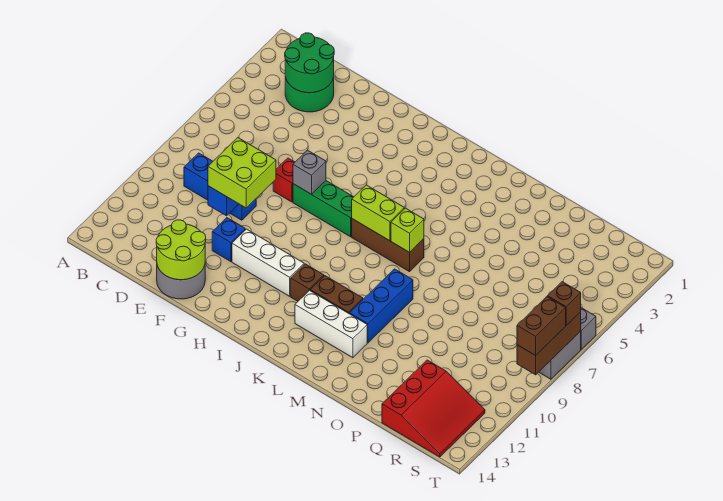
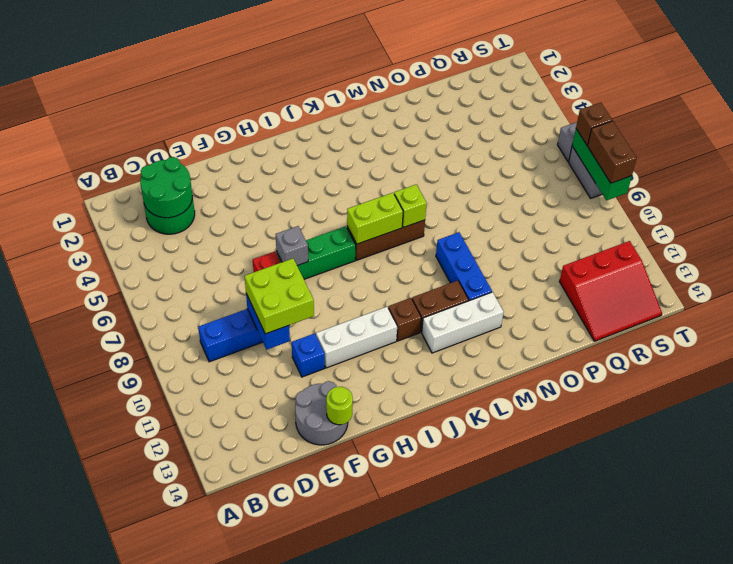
lime round brick E13:F14 level 2 -> lime round brick F14 level 2
red slope Q12:S14 level 1 top Q -> red slope Q12:S14 level 1 top 12
brown brick T7:T9 level 2 -> green brick T7:T9 level 2

